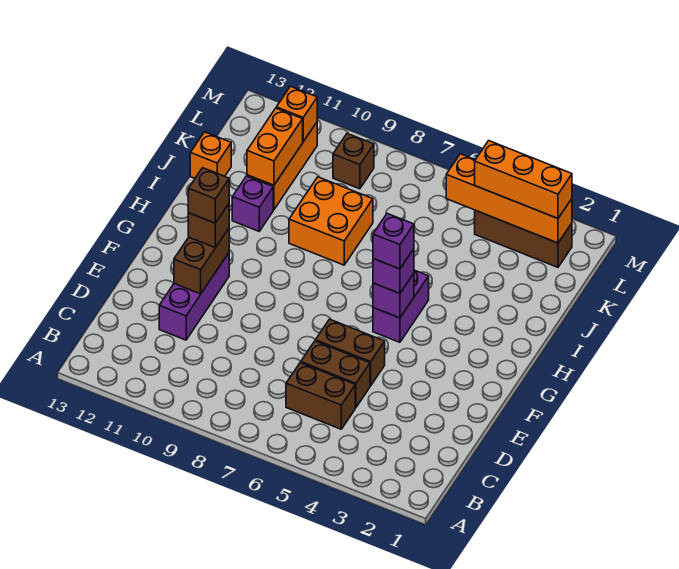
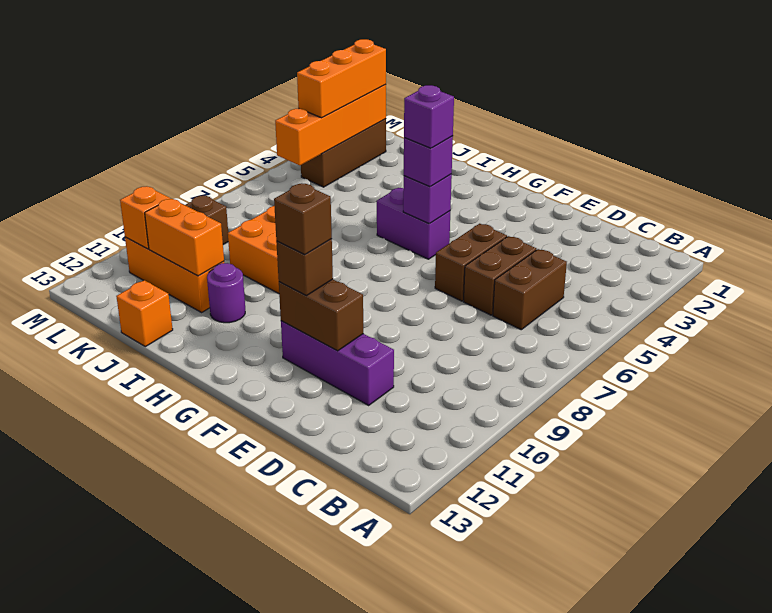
purple brick I11 level 1 -> purple round brick I11 level 1

